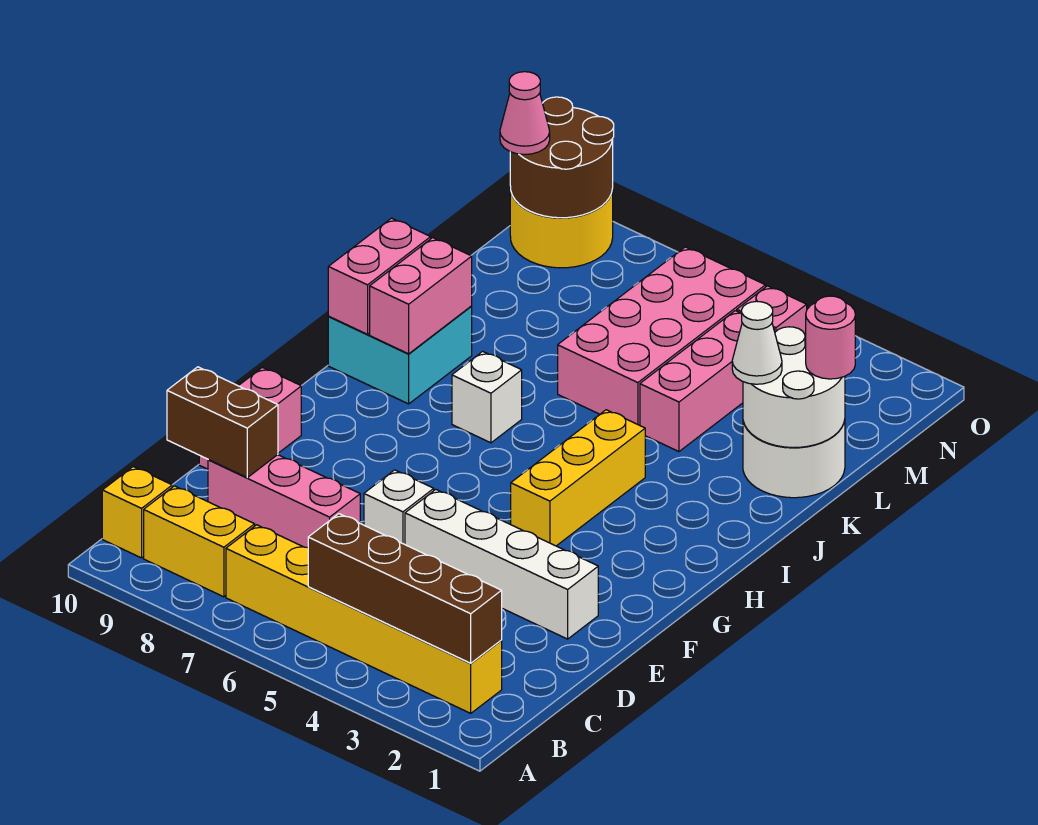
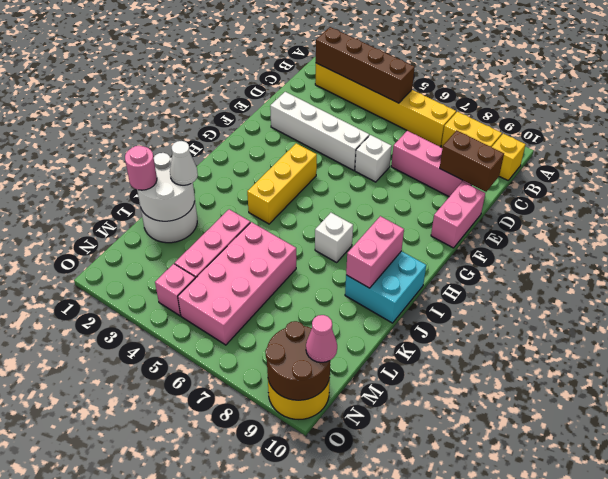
pink brick I10:J10 level 2 -> none

